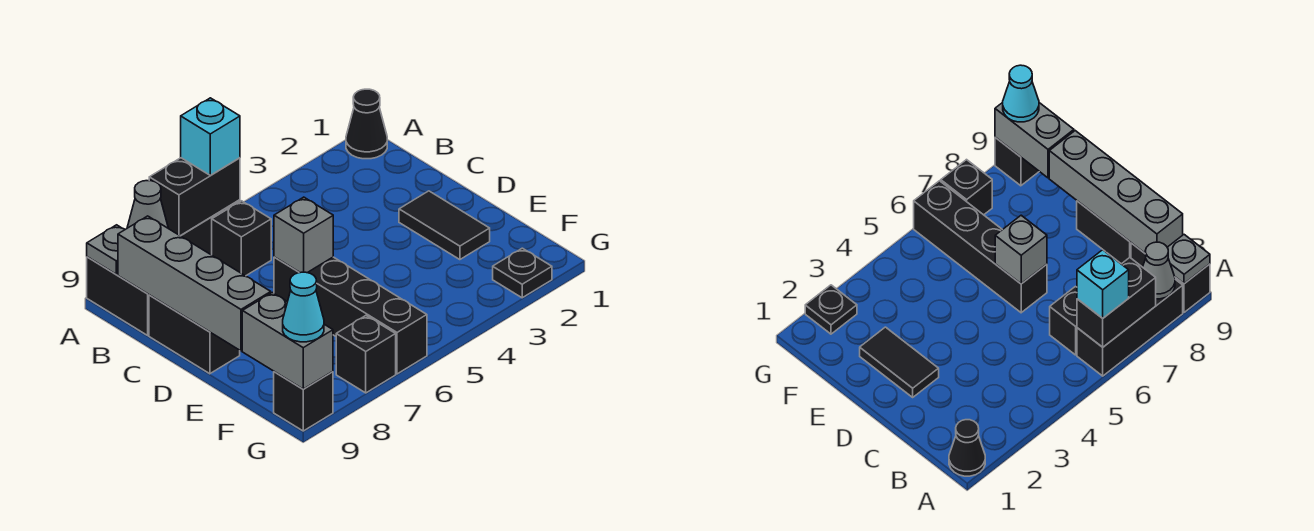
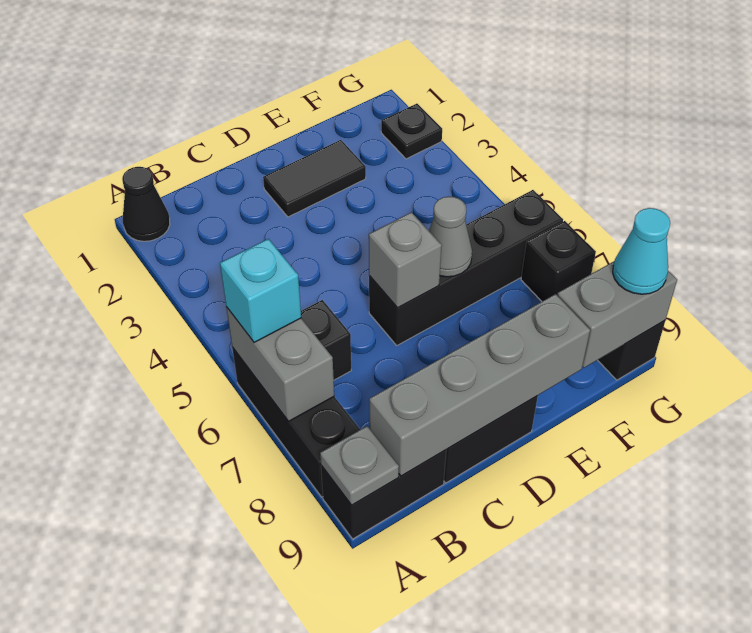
black brick A6:A7 level 2 -> grey brick A6:A7 level 2
grey cone A8 level 2 -> grey cone E6 level 2

